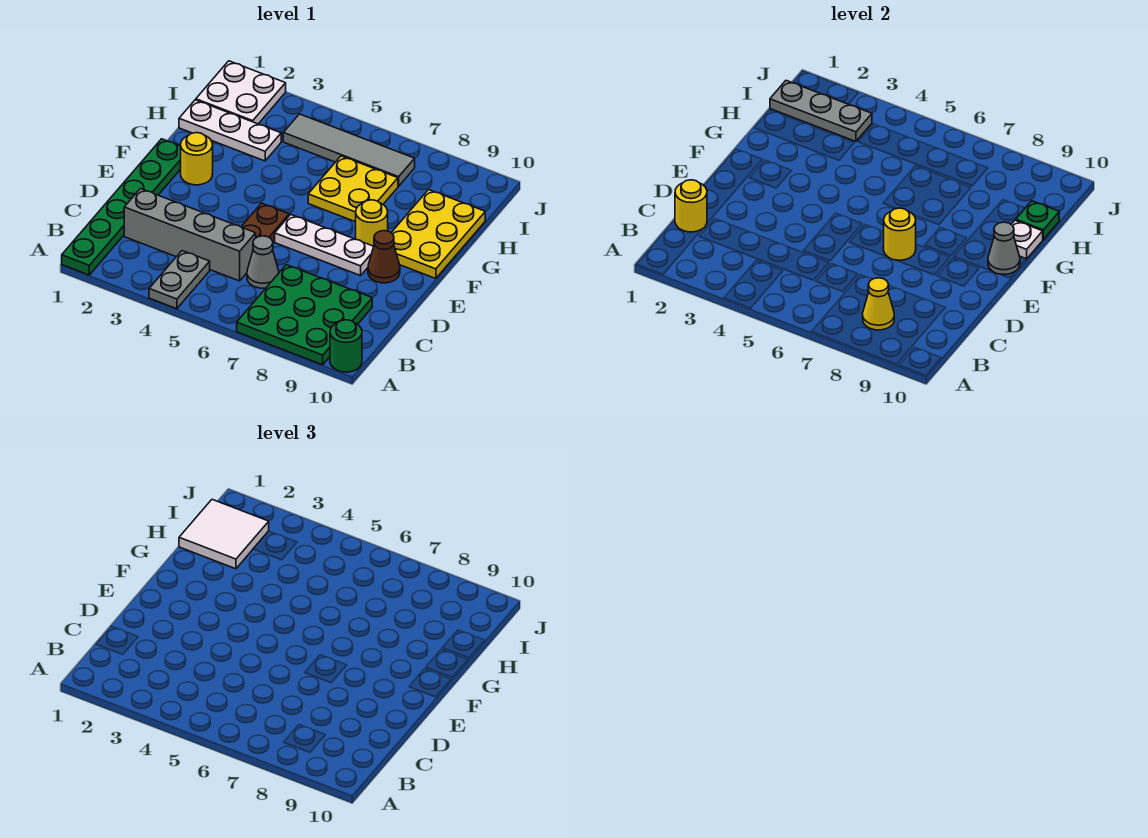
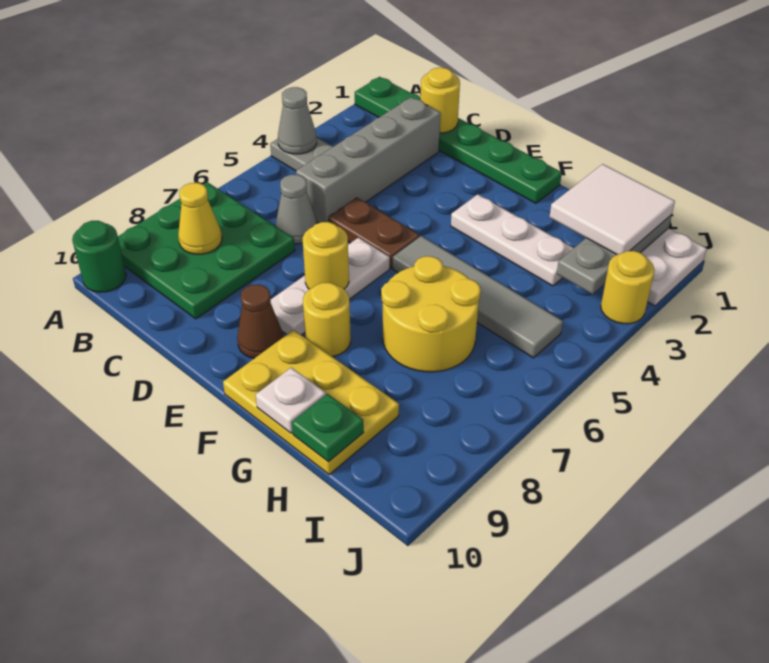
yellow round brick F2 level 1 -> yellow round brick J3 level 1
grey cone F10 level 2 -> grey cone A4 level 2
yellow plate G6:H7 level 1 -> yellow round brick G6:H7 level 1
white plate H1:H3 level 1 -> white plate F3:H3 level 1
grey tile I4:I7 level 1 -> grey tile F5:I5 level 1

